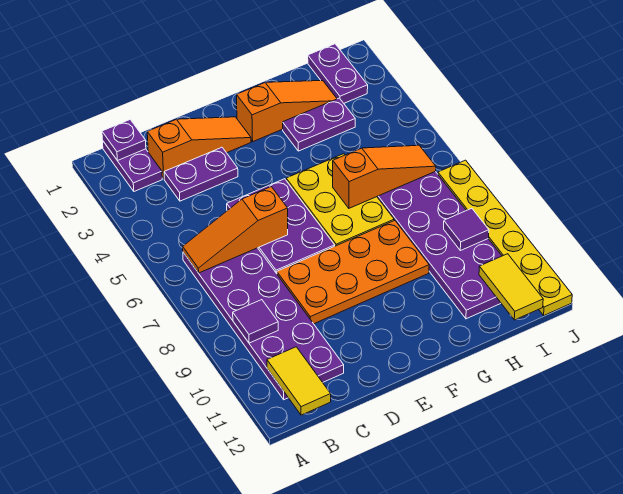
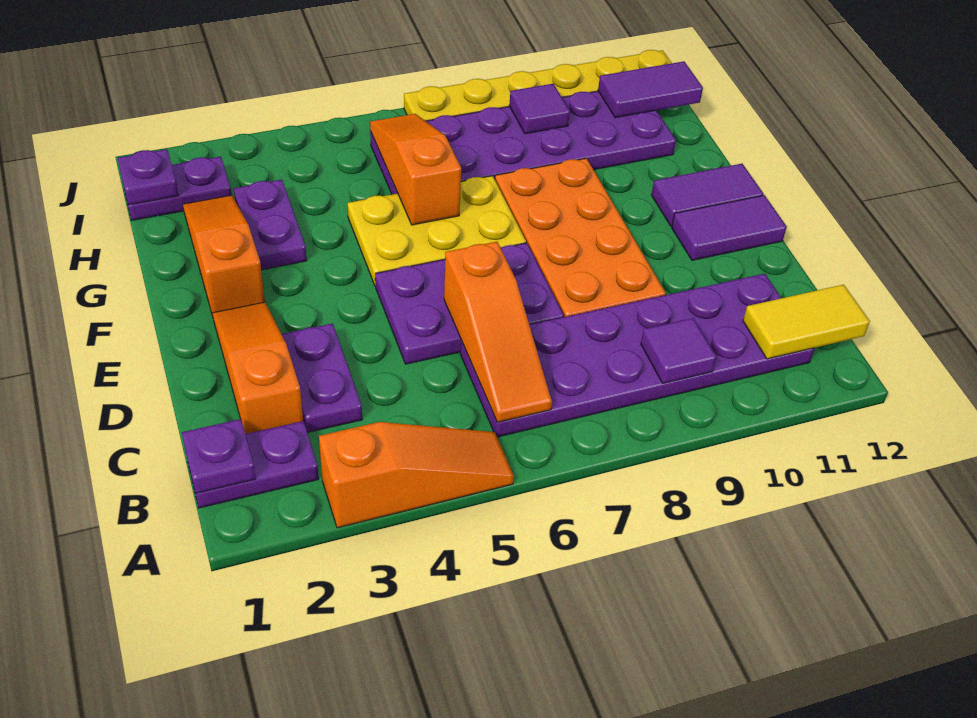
none -> orange slope A3:A5 level 1 top 3
none -> purple tile E11:E12 level 1
none -> purple tile F11:F12 level 1
none -> purple plate I1 level 2
yellow tile I11:I12 level 2 -> purple tile I11:I12 level 2

